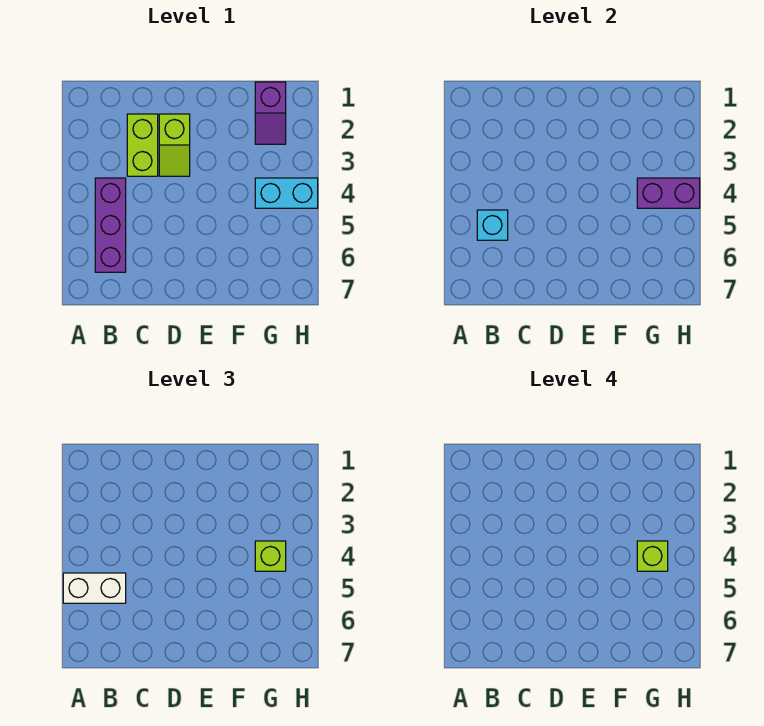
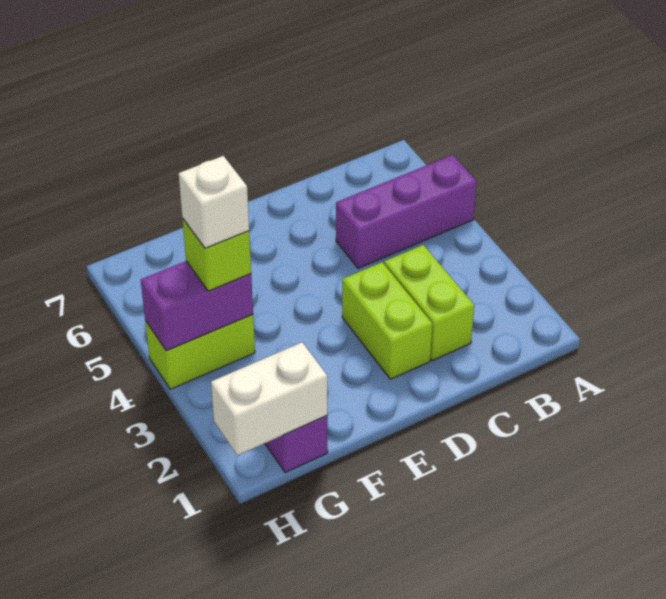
white brick A5:B5 level 3 -> white brick G1:H1 level 2
purple brick B4:B6 level 1 -> purple brick A5:C5 level 1
cyan brick B5 level 2 -> none
lime slope D2:D3 level 1 top 2 -> lime brick D2:D3 level 1
cyan brick G4:H4 level 1 -> lime brick G4:H4 level 1
lime brick G4 level 4 -> white brick G4 level 4

